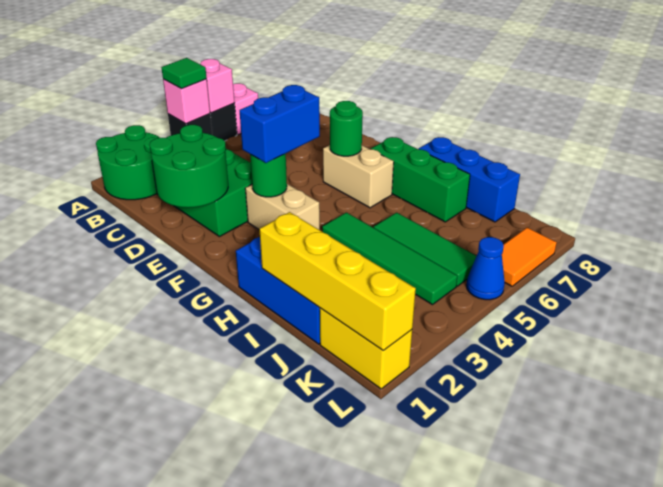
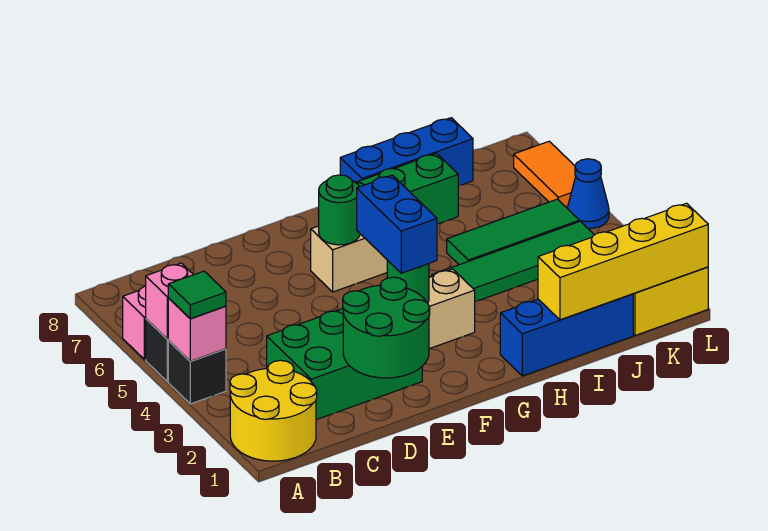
green round brick A1:B2 level 1 -> yellow round brick A1:B2 level 1

